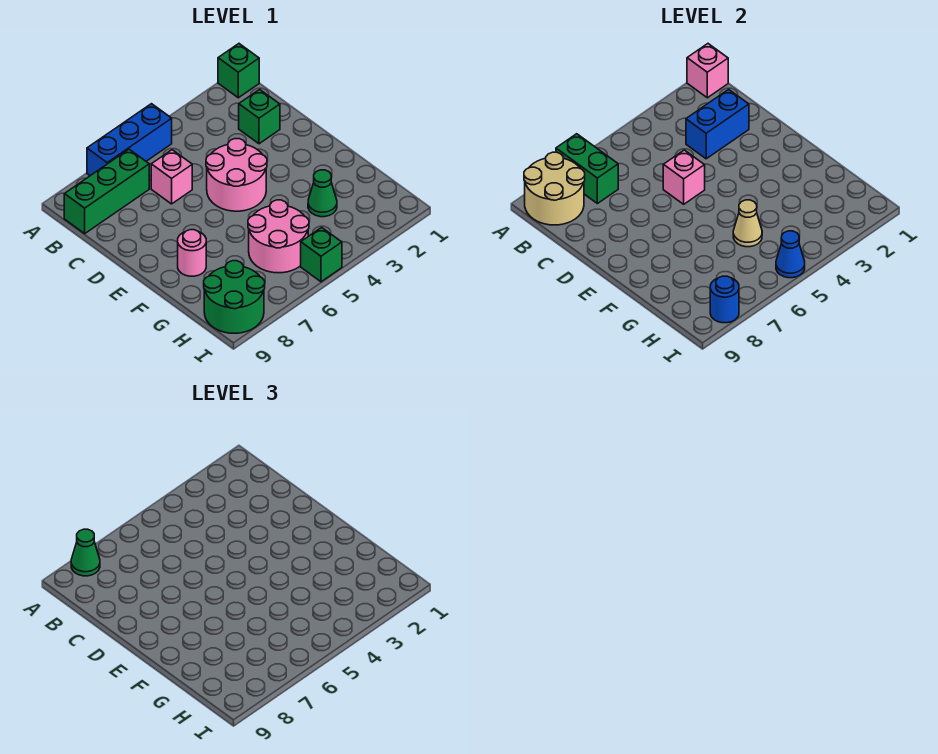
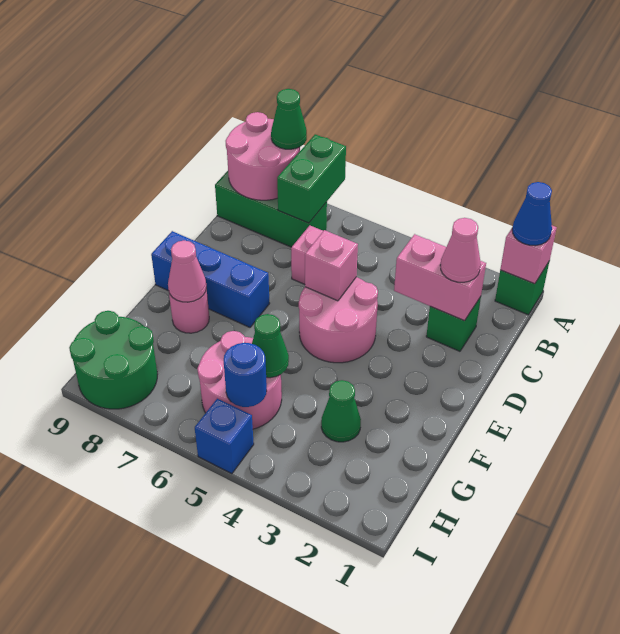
blue brick A5:A7 level 1 -> blue brick E7:E9 level 1
tan round brick A8:B9 level 2 -> pink round brick A8:B9 level 2
blue brick C2:C3 level 2 -> pink brick C2:C3 level 2
none -> pink cone C2 level 3
none -> pink cone F8 level 2
tan cone G5 level 2 -> green cone G5 level 2
green brick I5 level 1 -> blue brick I5 level 1
blue cone I5 level 2 -> blue cone A1 level 3
blue round brick I8 level 2 -> blue round brick H5 level 2

